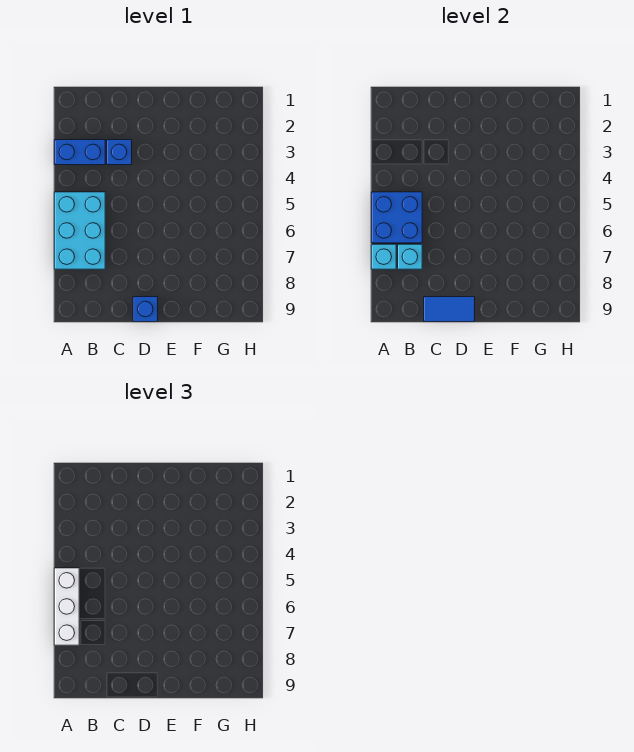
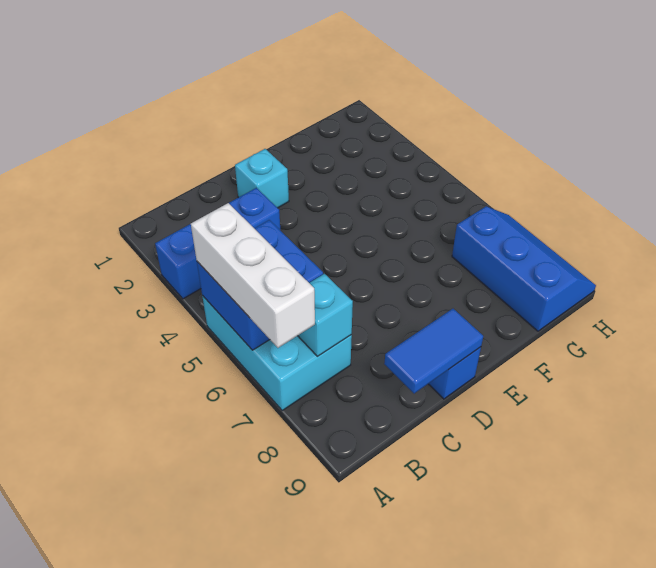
cyan brick A7 level 2 -> cyan brick D2 level 1
none -> blue slope G7:H9 level 1 top G

